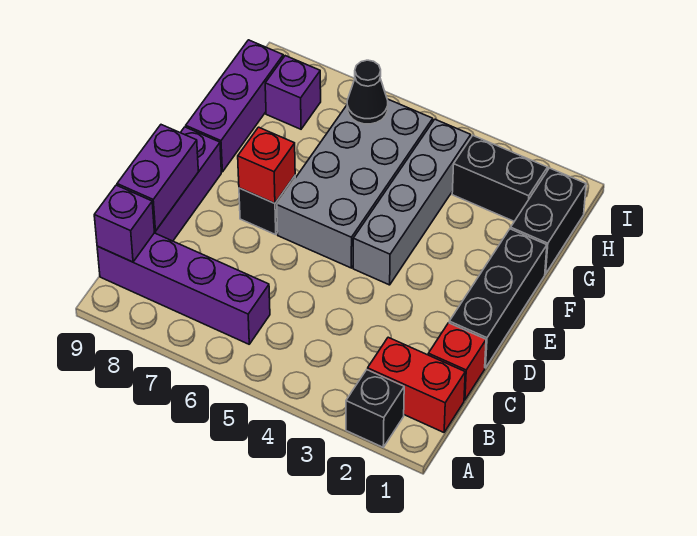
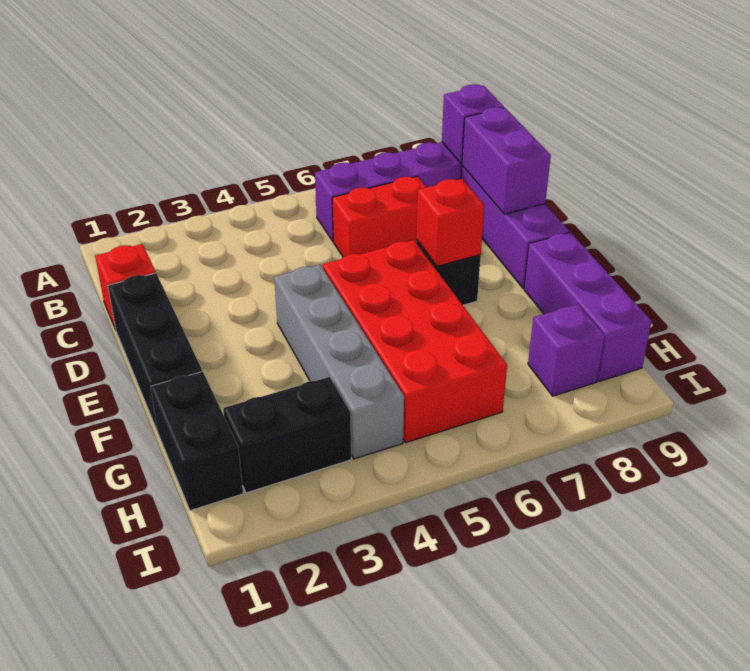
black brick A2 level 1 -> none
red brick B1:B2 level 1 -> red brick C6:C7 level 1
grey brick E5:H6 level 1 -> red brick E5:H6 level 1
black cone H6 level 2 -> none

